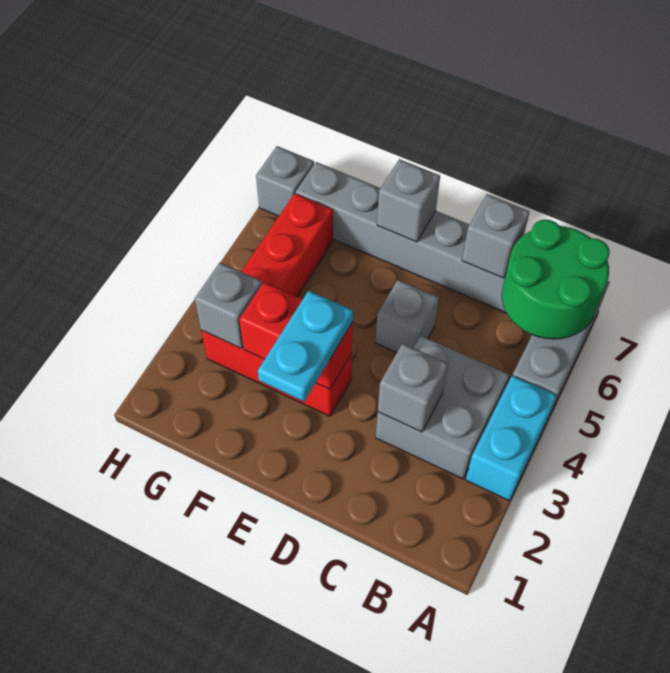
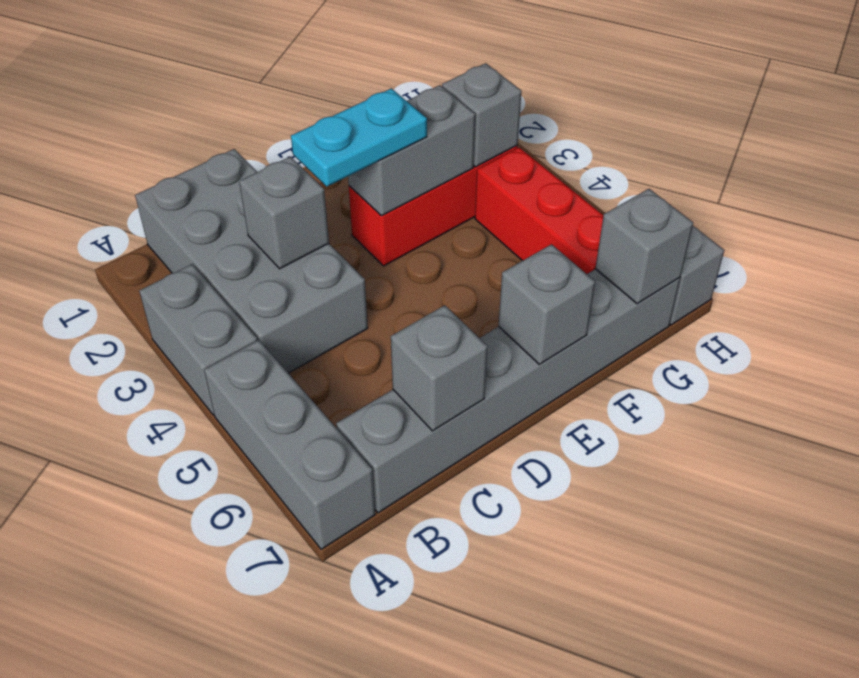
cyan brick A3:A4 level 1 -> grey brick A3:A4 level 1
green round brick A6:B7 level 2 -> none
grey brick B3:C4 level 1 -> grey brick B1:C4 level 1
grey brick D5 level 1 -> grey brick G7 level 2
cyan plate E2:E3 level 3 -> cyan plate D3:E3 level 3
red brick E3:F3 level 2 -> grey brick E3:F3 level 2

